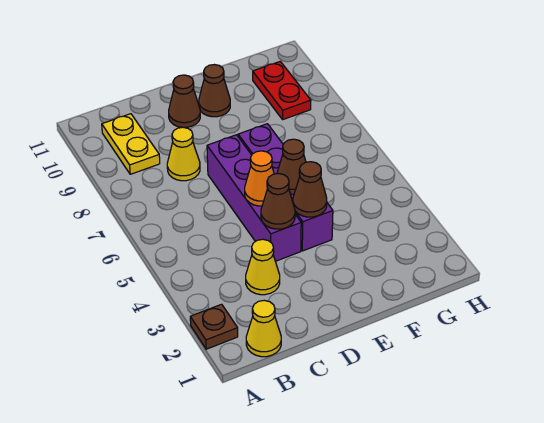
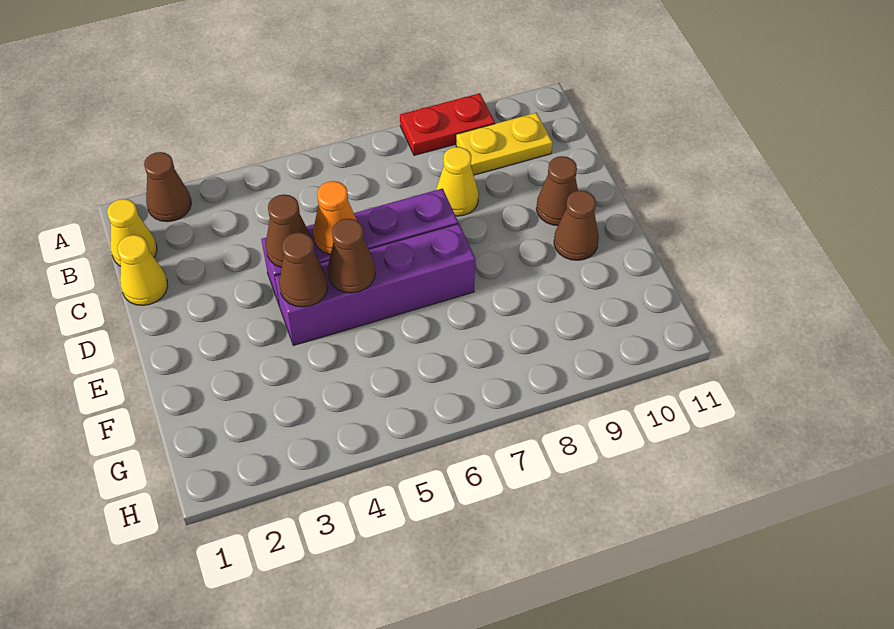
brown plate A2 level 1 -> brown cone A2 level 1
yellow cone C3 level 1 -> yellow cone C1 level 1
red plate G9:G10 level 1 -> red plate A8:A9 level 1

